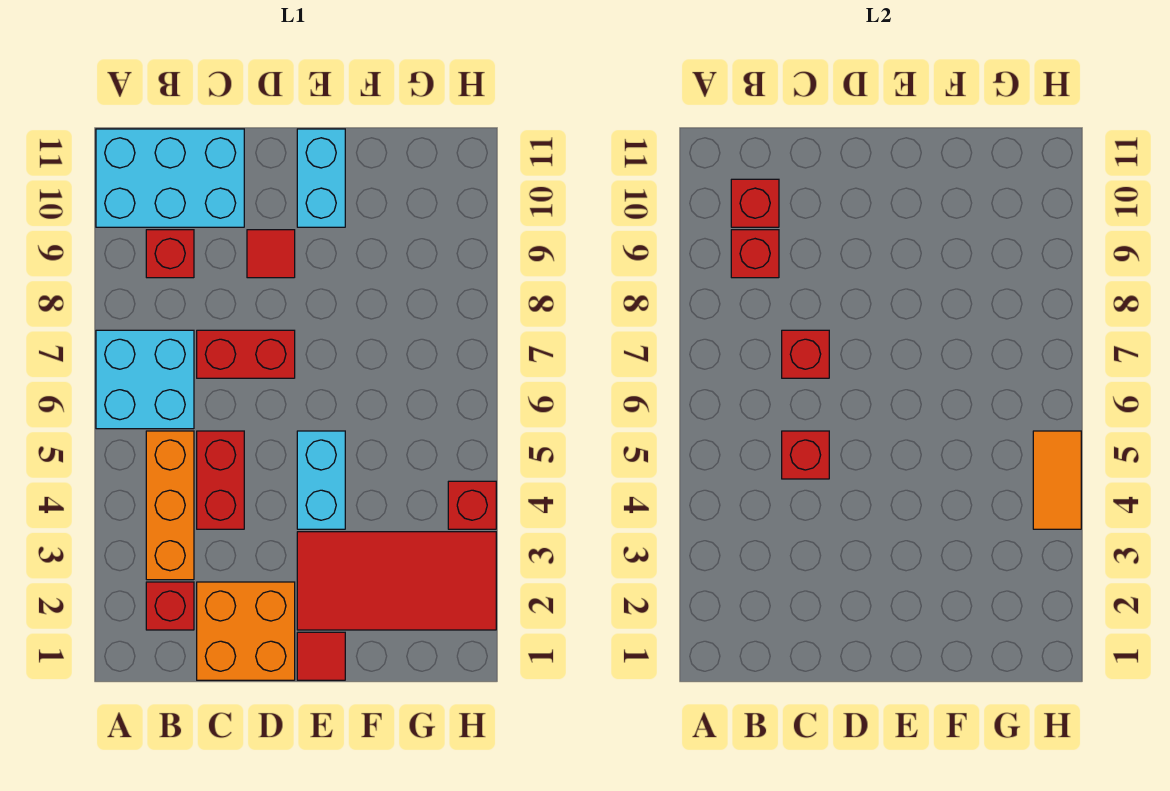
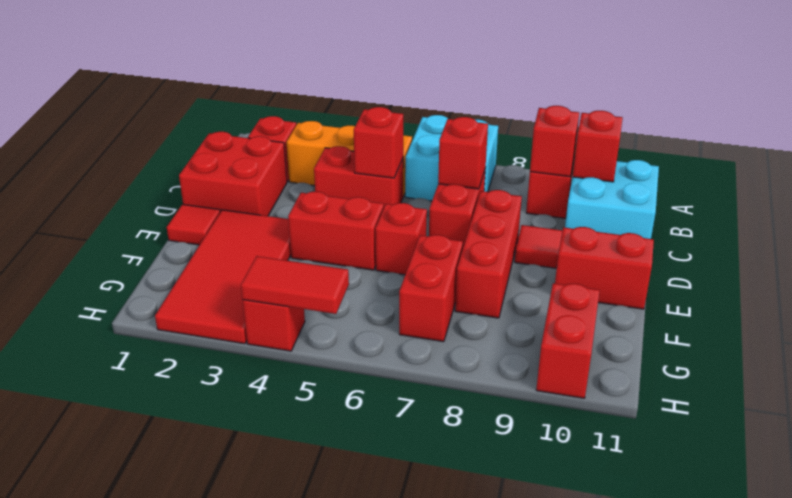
cyan brick A10:C11 level 1 -> cyan brick B10:C11 level 1
orange brick C1:D2 level 1 -> red brick C1:D2 level 1
none -> red brick D8:F8 level 1
cyan brick E4:E5 level 1 -> red brick E4:E5 level 1
none -> red brick E6 level 1
cyan brick E10:E11 level 1 -> red brick E10:E11 level 1
none -> red brick F7:G7 level 1
none -> red brick G10:H10 level 1
orange tile H4:H5 level 2 -> red tile H4:H5 level 2

